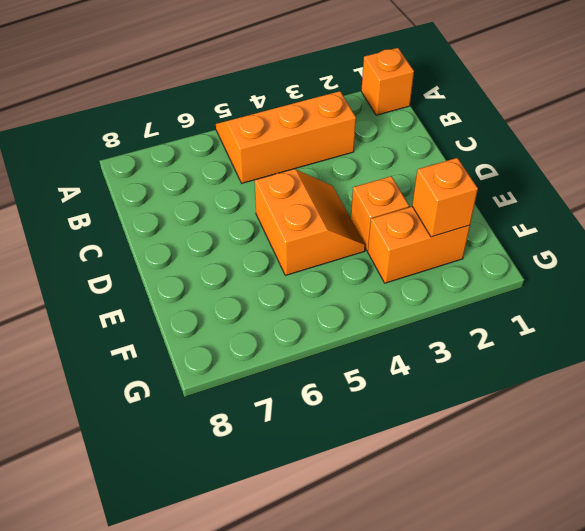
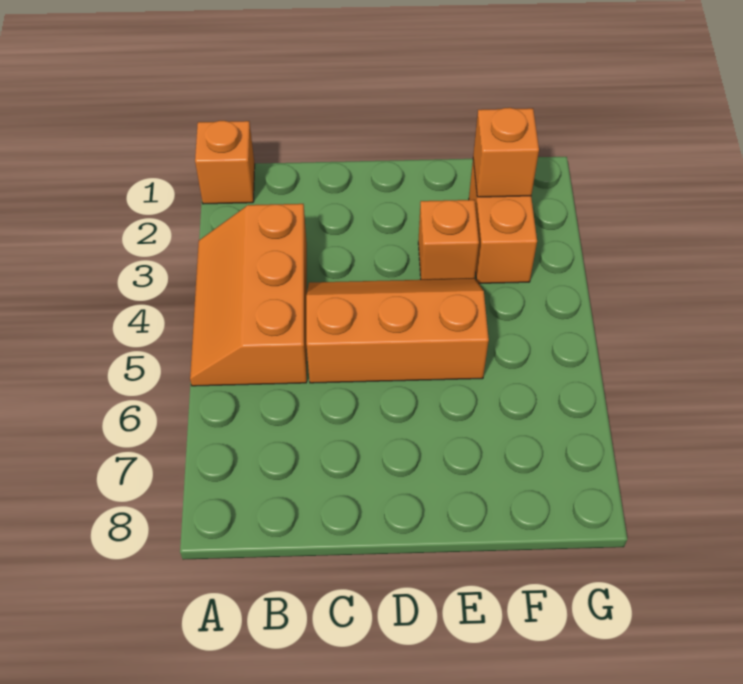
orange slope D4:E5 level 1 top 5 -> orange slope C4:E5 level 1 top 5

